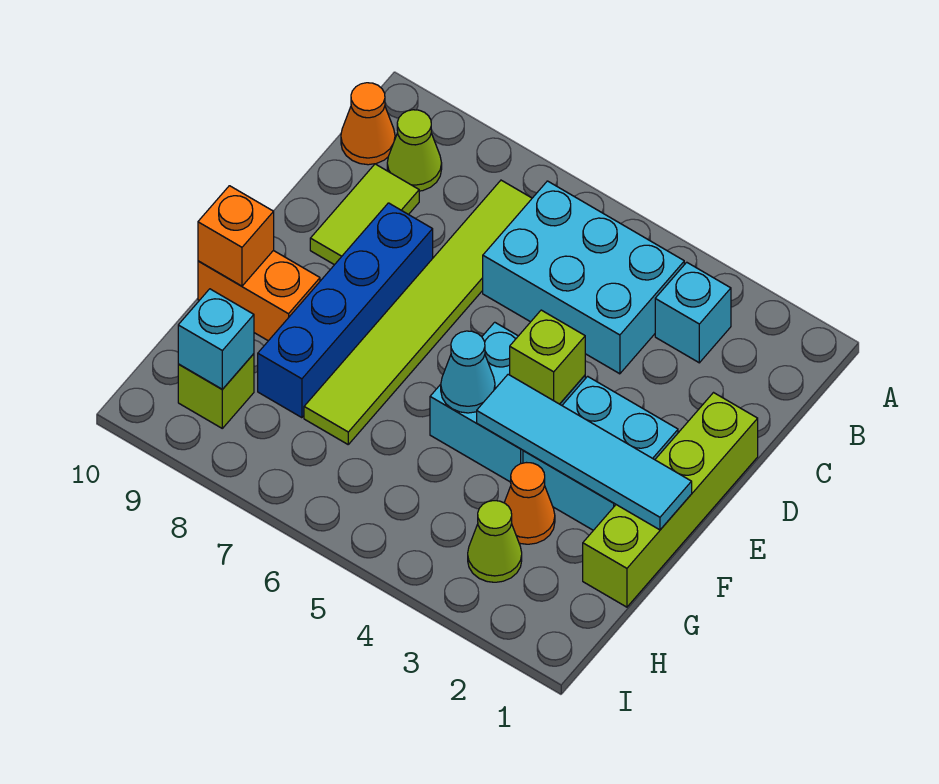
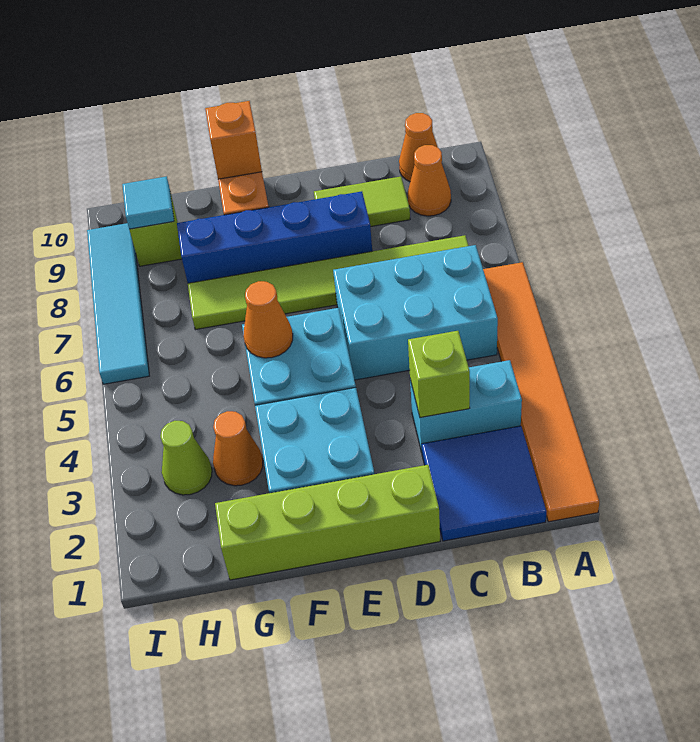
none -> orange tile A1:A6 level 1
none -> blue tile B1:C2 level 1
cyan brick B3 level 1 -> cyan brick B3:C3 level 1
cyan brick B4:C6 level 1 -> cyan brick B5:D6 level 1
lime cone B9 level 1 -> orange cone B9 level 1
lime brick E4 level 2 -> lime brick C3 level 2
cyan tile F1:F4 level 2 -> cyan tile I6:I9 level 1
cyan cone F5 level 2 -> orange cone F5 level 2
cyan brick H9 level 2 -> cyan tile H9 level 2

